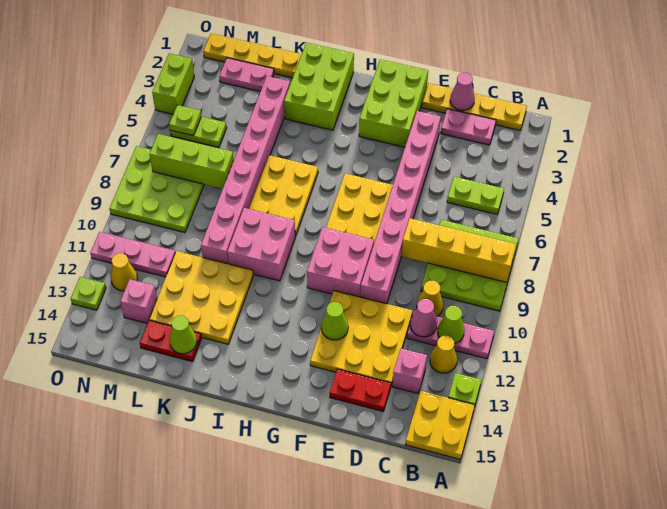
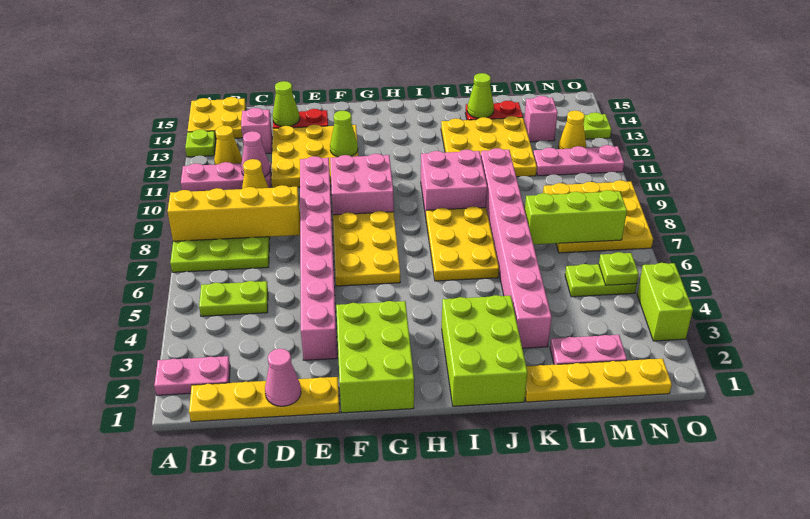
lime cone B11 level 2 -> lime cone D14 level 2
pink plate C2:D2 level 1 -> pink plate A2:B2 level 1
lime plate M7:O9 level 1 -> yellow plate M7:O9 level 1

